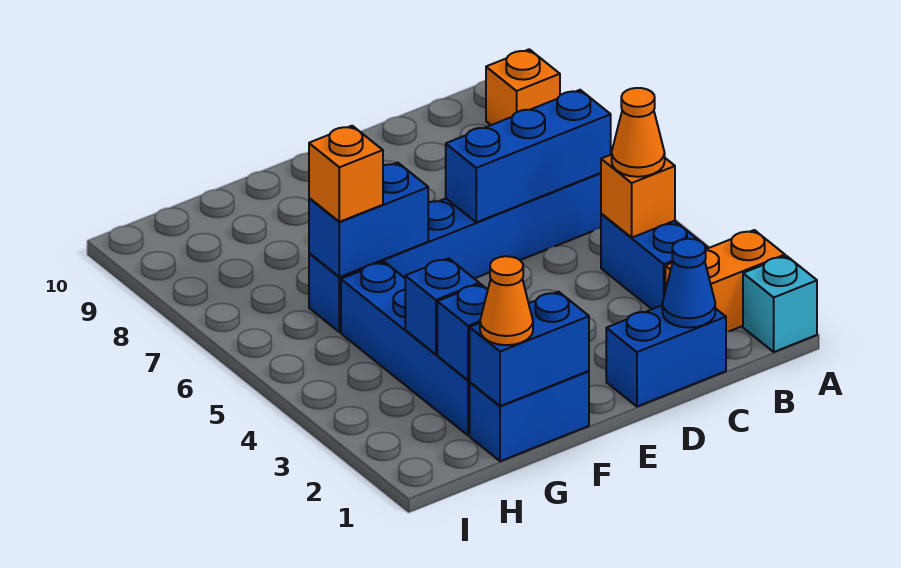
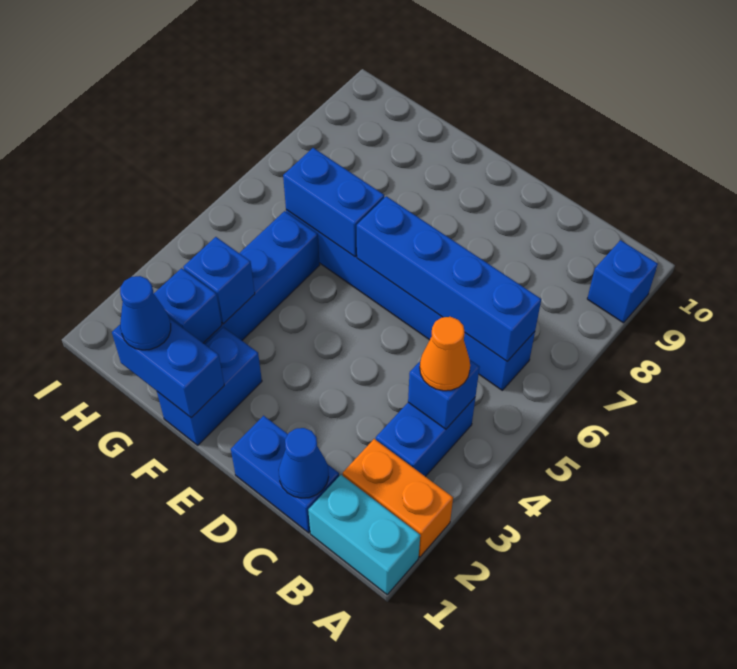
cyan brick A1 level 1 -> cyan brick A1:B1 level 1
orange brick A9 level 1 -> blue brick A9 level 1
orange brick B4 level 2 -> blue brick B4 level 2
blue brick B6:D6 level 2 -> blue brick B6:E6 level 2
blue brick F1:G1 level 1 -> blue brick F1:F2 level 1
orange cone G1 level 3 -> blue cone G1 level 3
orange brick G6 level 3 -> none

